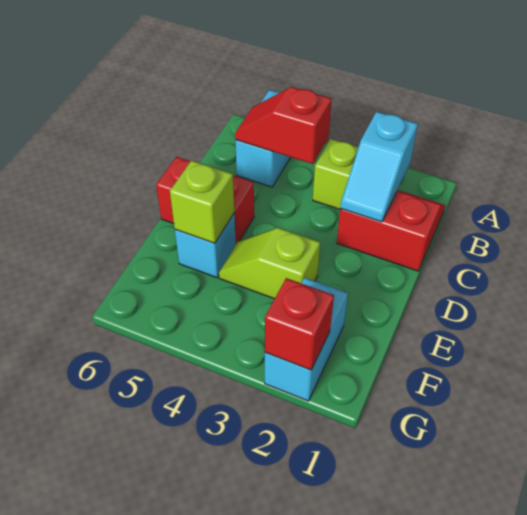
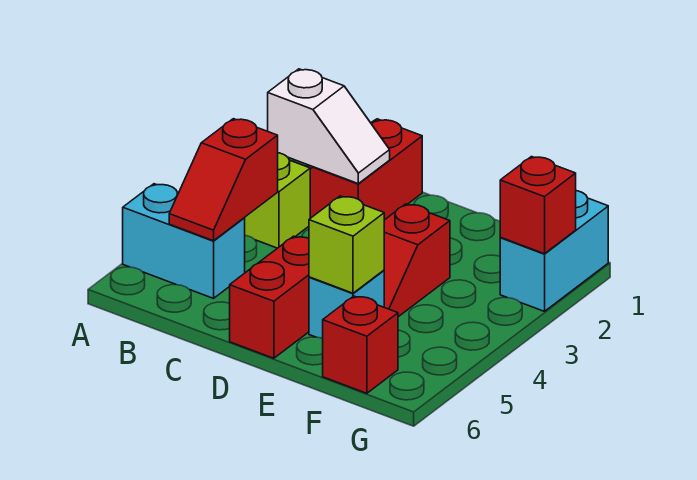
cyan slope B2:C2 level 2 top B -> white slope B2:C2 level 2 top B
lime slope E3:E4 level 1 top 3 -> red slope E3:E4 level 1 top 3
cyan brick F2:G2 level 1 -> cyan brick G1:G2 level 1
none -> red brick F6 level 1

